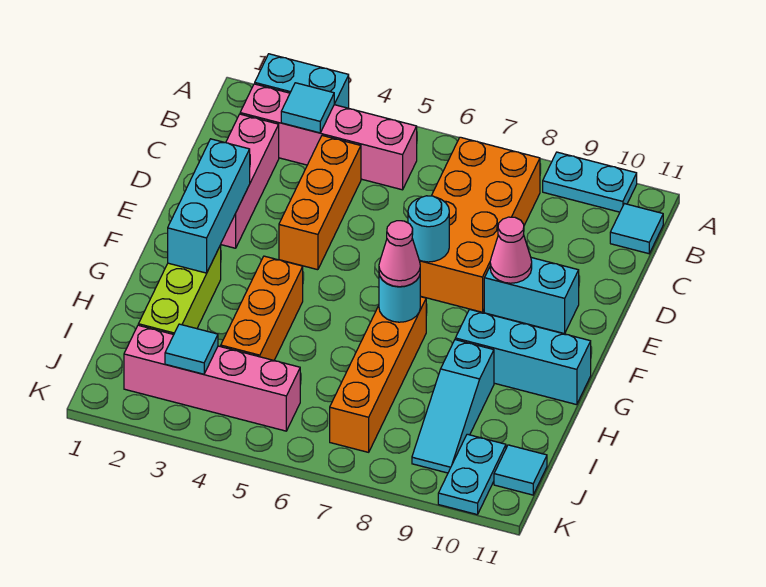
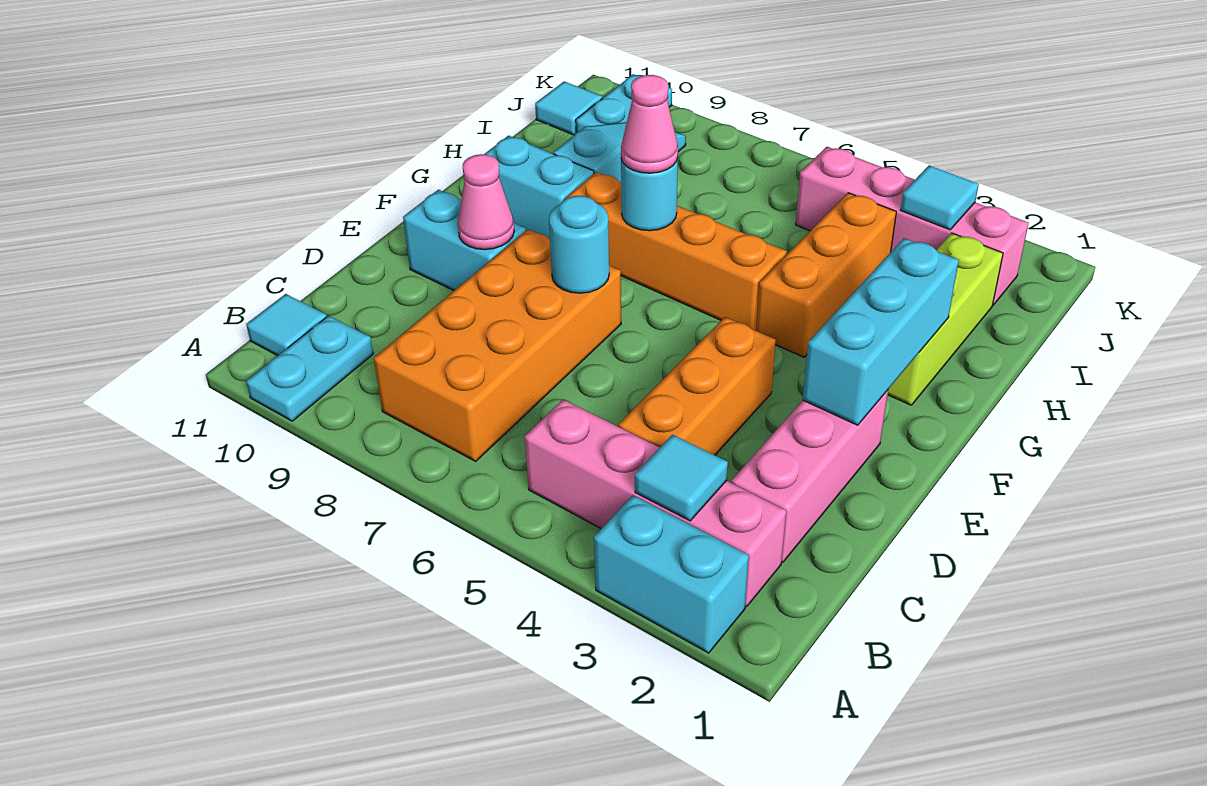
cyan plate A9:A10 level 1 -> cyan plate A10:B10 level 1
orange brick G7:J7 level 1 -> orange brick G5:G8 level 1
cyan brick G9:G11 level 1 -> cyan brick G9:G10 level 1

